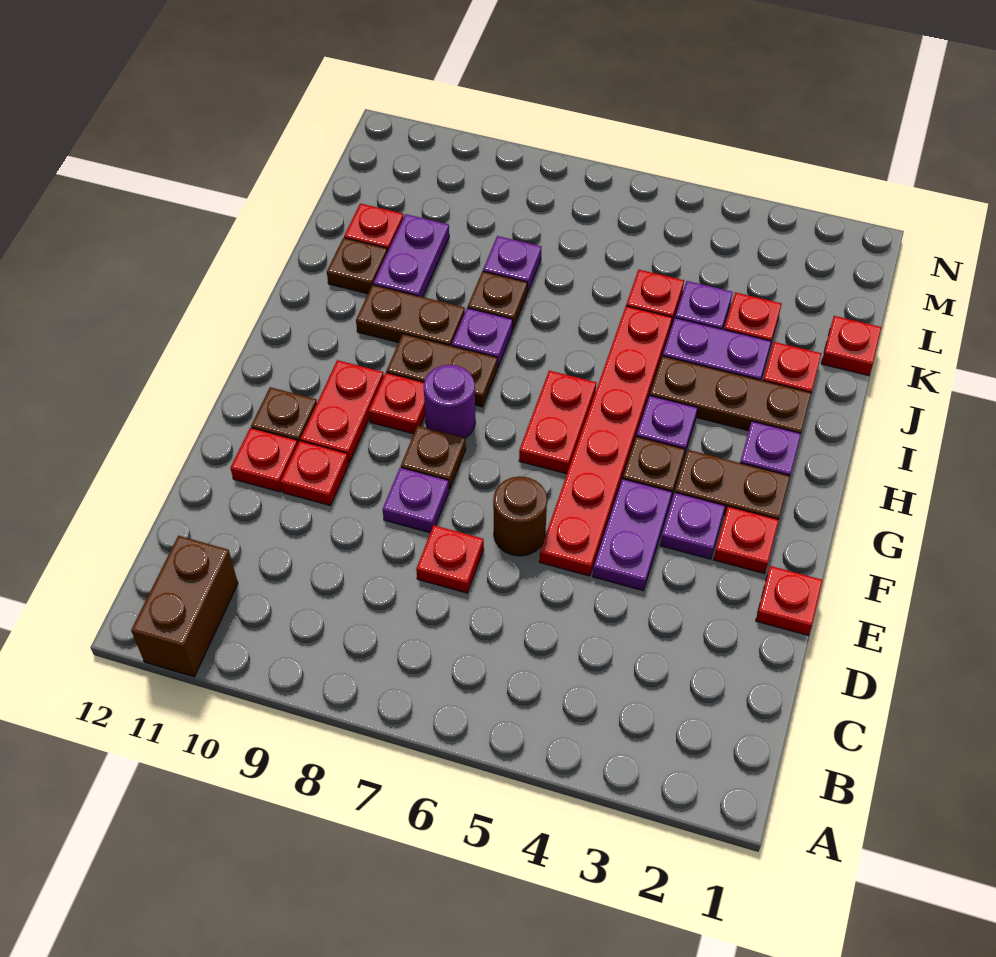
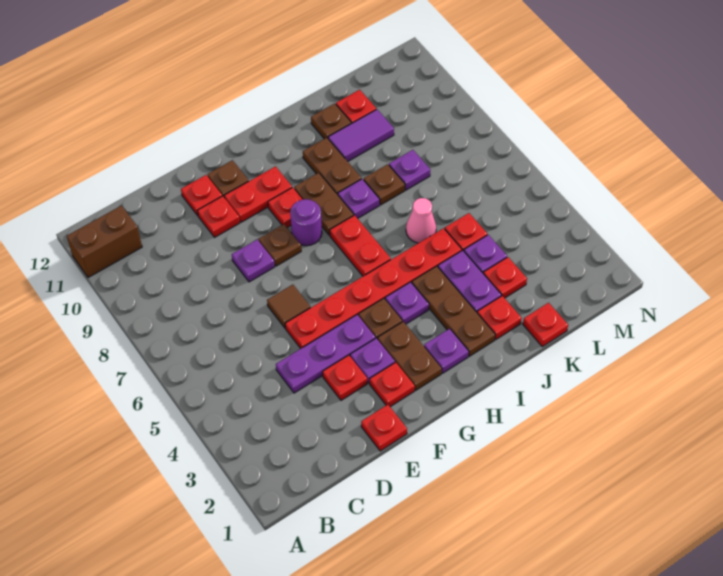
red plate D7 level 1 -> red plate E3 level 1
purple plate E4:F4 level 1 -> purple plate D4:F4 level 1
brown round brick E6 level 1 -> brown tile E6 level 1
red plate G6:H6 level 1 -> red plate H6:H7 level 1
none -> pink cone J6 level 1
purple plate J10:K10 level 1 -> purple tile J10:K10 level 1

